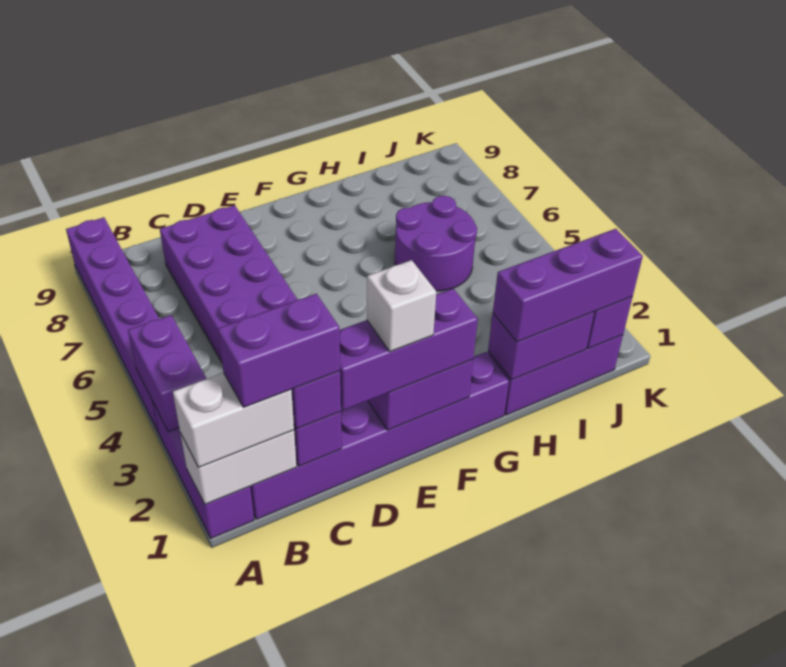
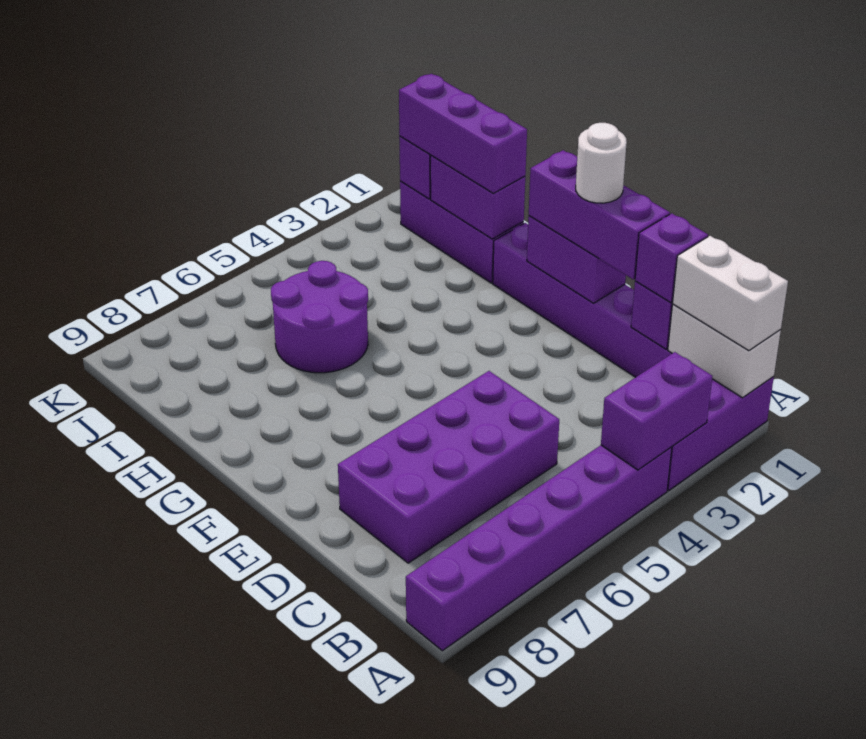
purple brick B1:C1 level 4 -> none
white brick E1 level 4 -> white round brick E1 level 4

